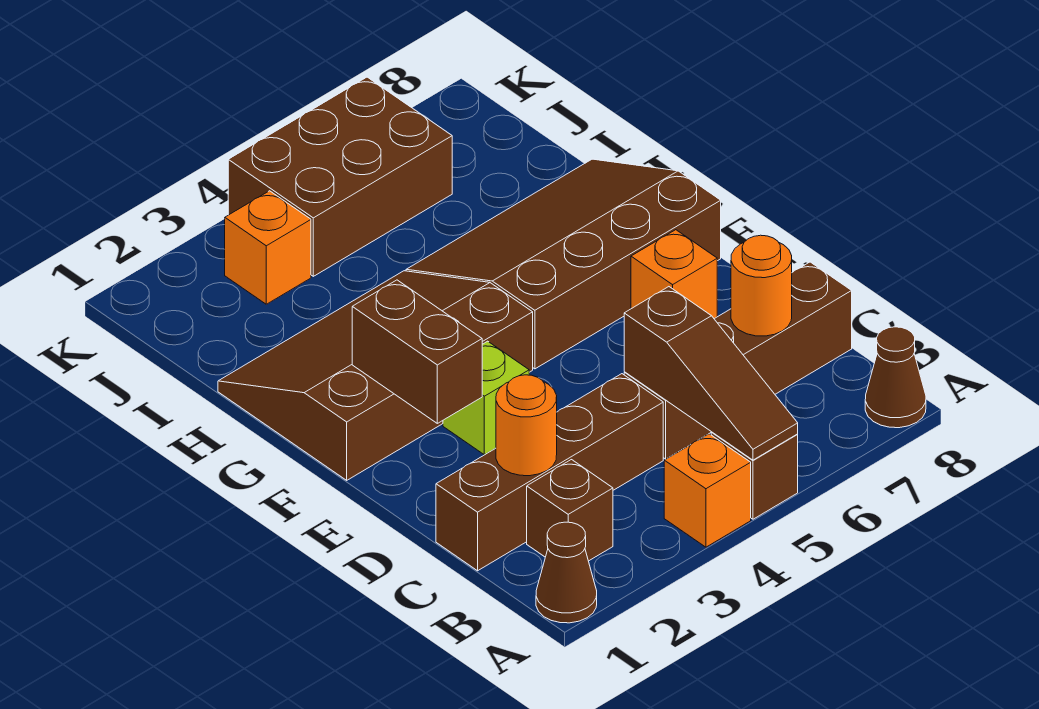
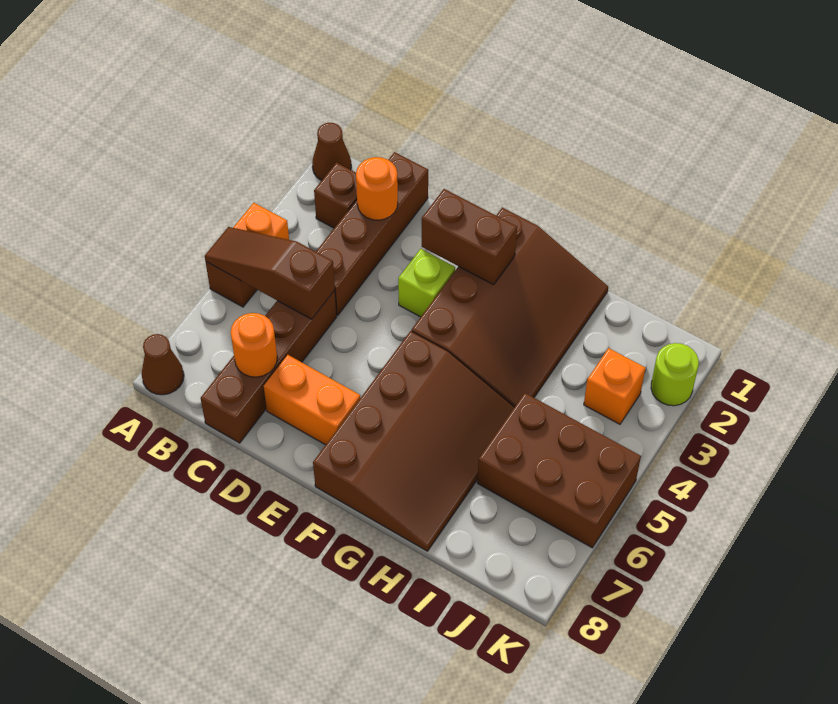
orange brick E7 level 1 -> orange brick D7:E7 level 1
brown brick J4:K6 level 1 -> brown brick I5:K6 level 1
none -> lime round brick K2 level 1

